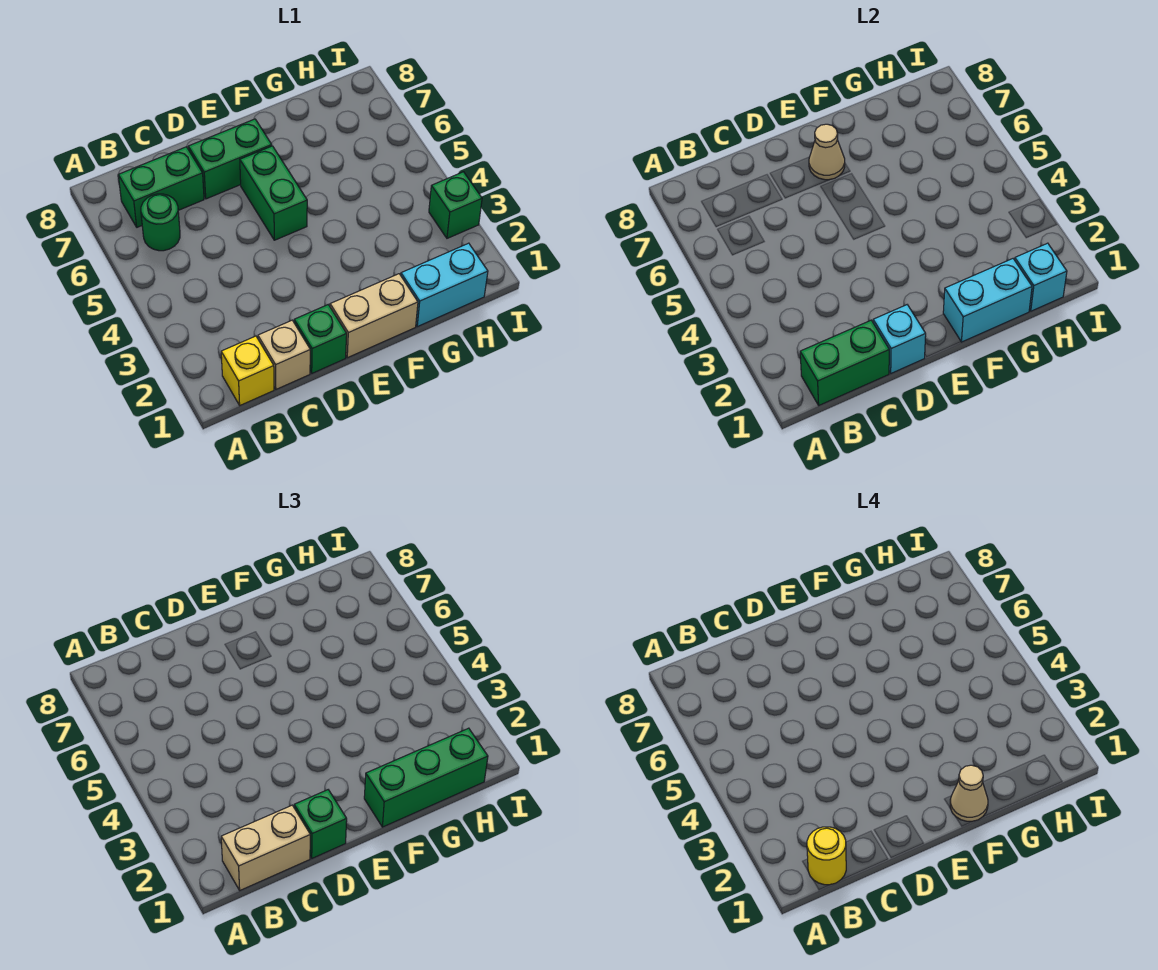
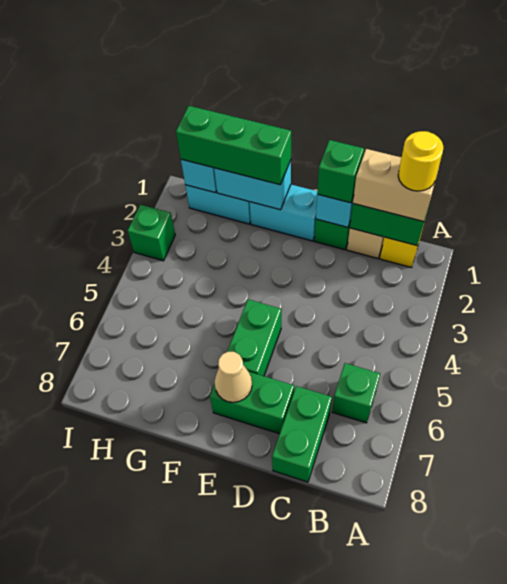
green round brick B6 level 1 -> green brick B6 level 1
green brick B7:C7 level 1 -> green brick C7:C8 level 1
tan brick E1:F1 level 1 -> cyan brick E1:F1 level 1
tan cone F1 level 4 -> none

